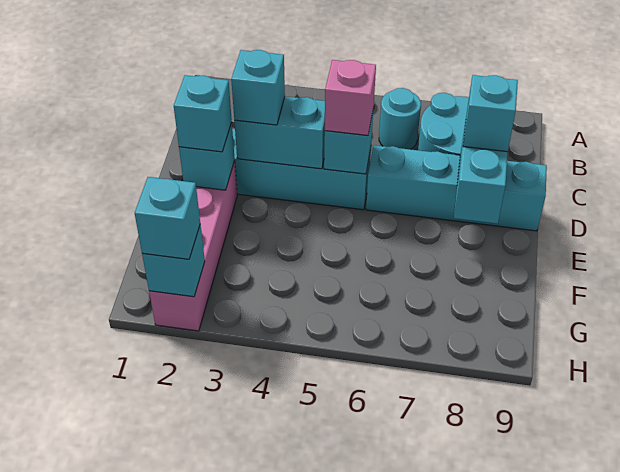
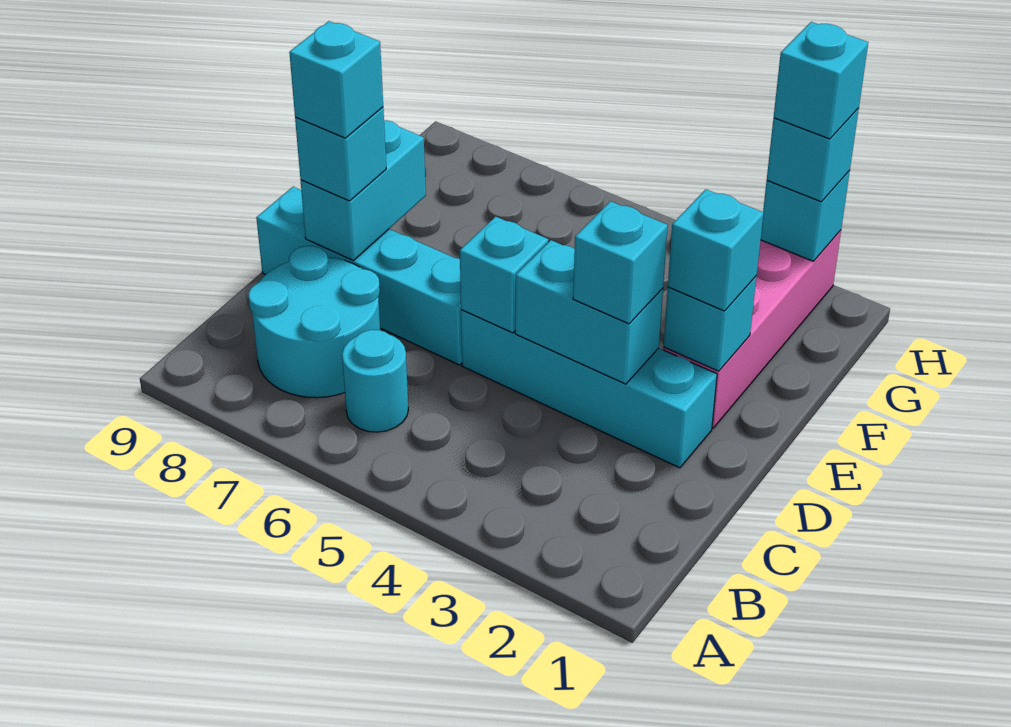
pink brick D5 level 3 -> none
none -> cyan brick D8 level 4
none -> cyan brick H2 level 4

